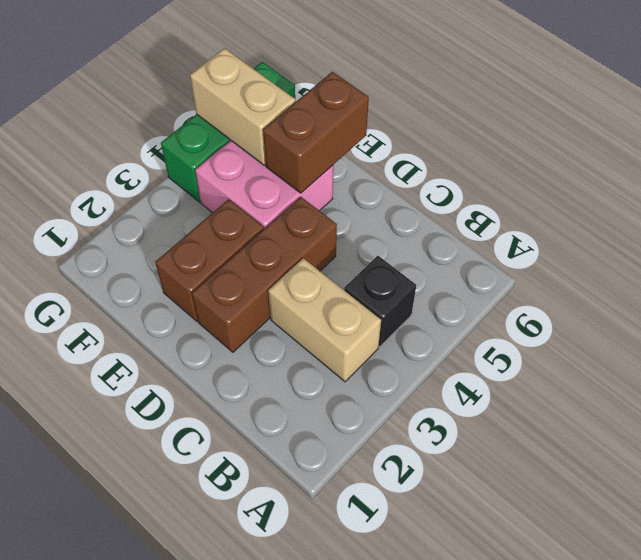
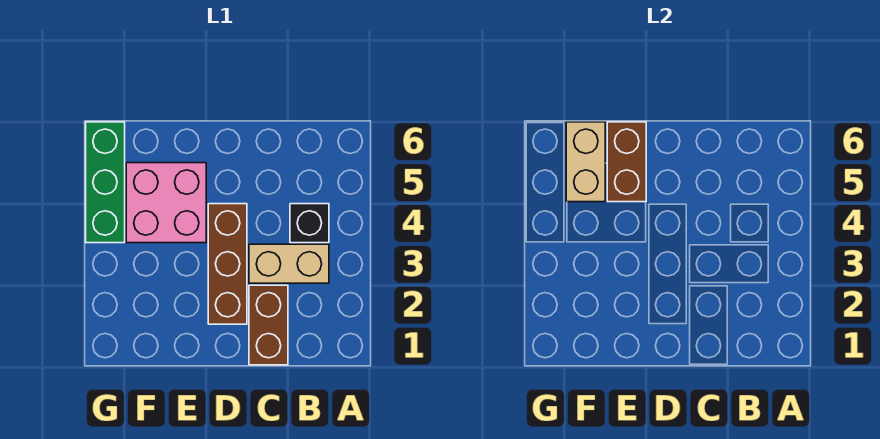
brown brick E2:E3 level 1 -> brown brick C1:C2 level 1
tan brick F5:G5 level 2 -> tan brick F5:F6 level 2

